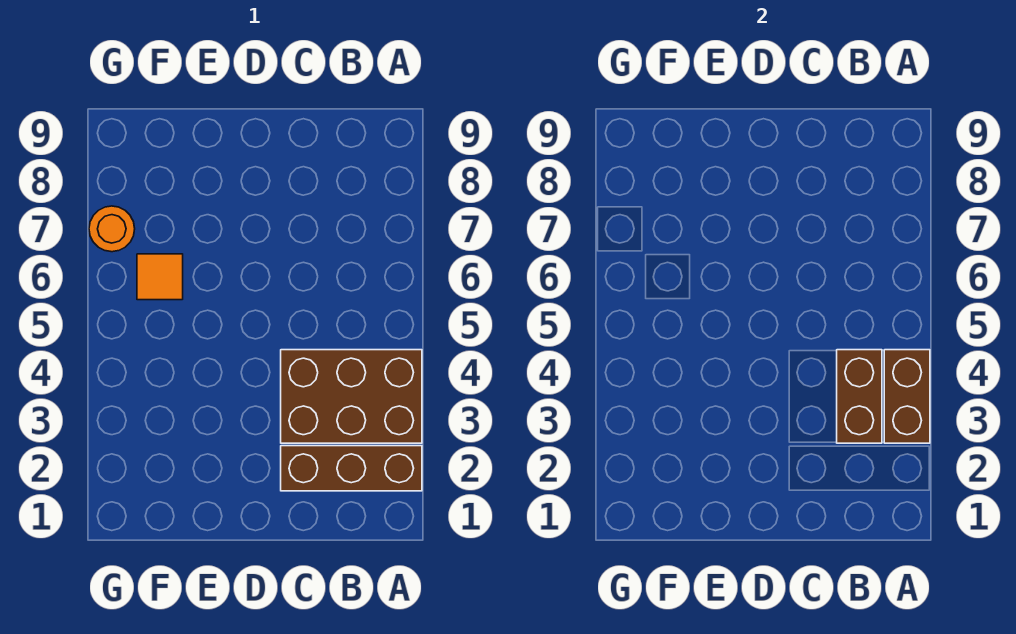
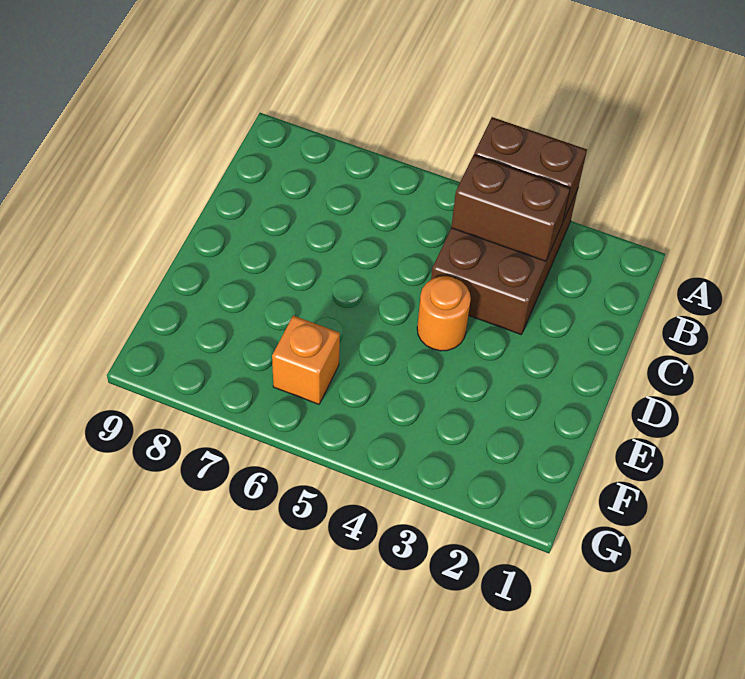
brown brick A2:C2 level 1 -> none
orange tile F6 level 1 -> orange brick F6 level 1
orange round brick G7 level 1 -> orange round brick D4 level 1

